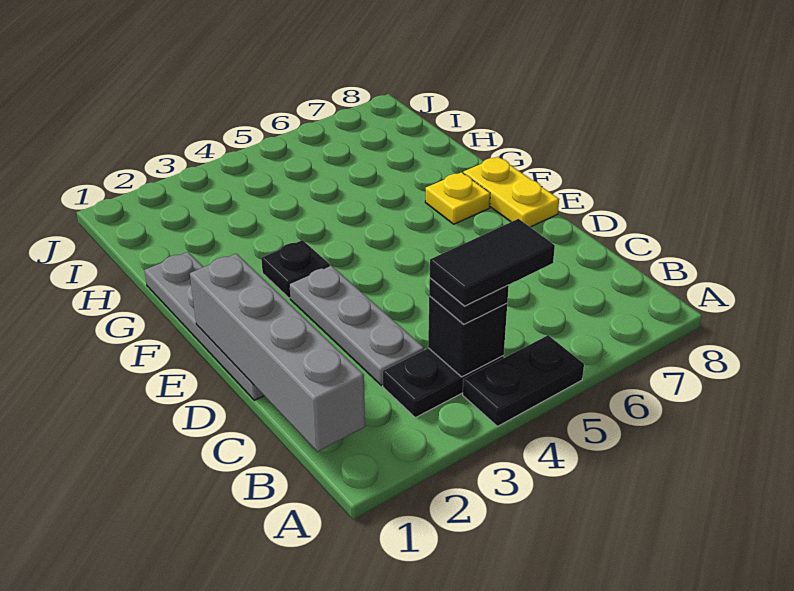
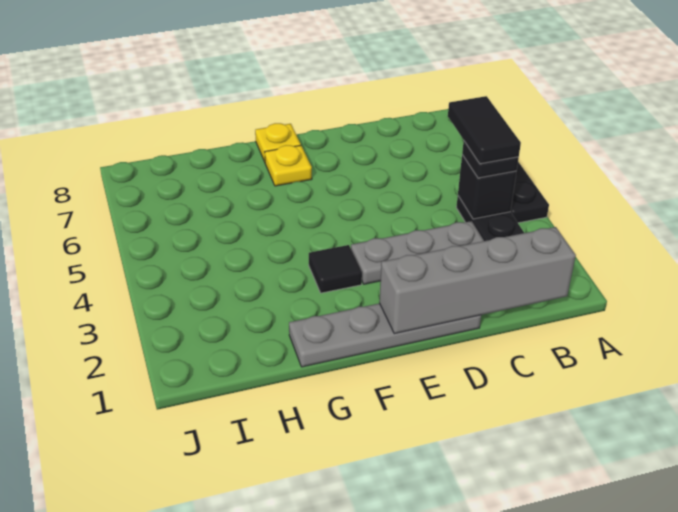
yellow plate E8:F8 level 1 -> yellow plate F8 level 1
black plate F3 level 1 -> black tile F3 level 1

